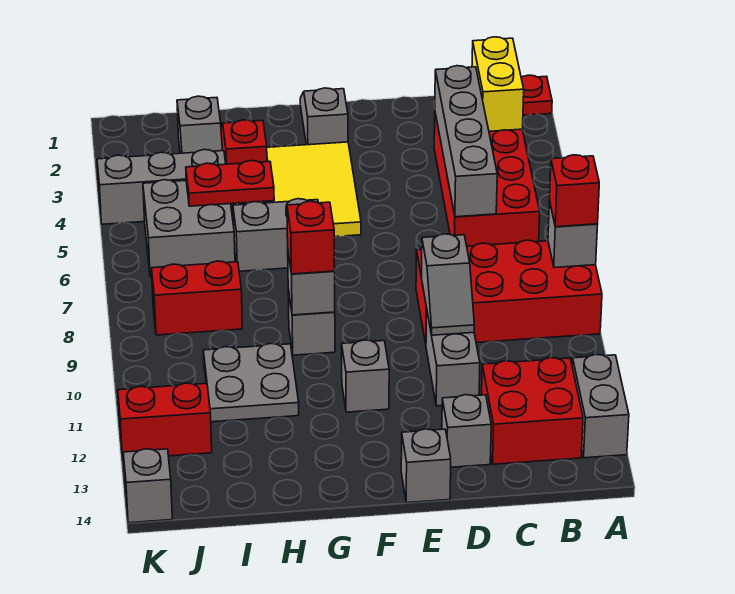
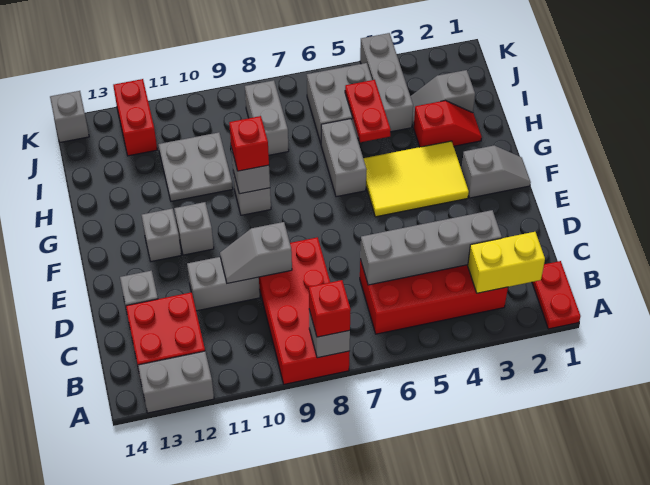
grey brick E14 level 1 -> grey brick F12 level 1
red brick I8:J8 level 1 -> grey brick I8:J8 level 1

